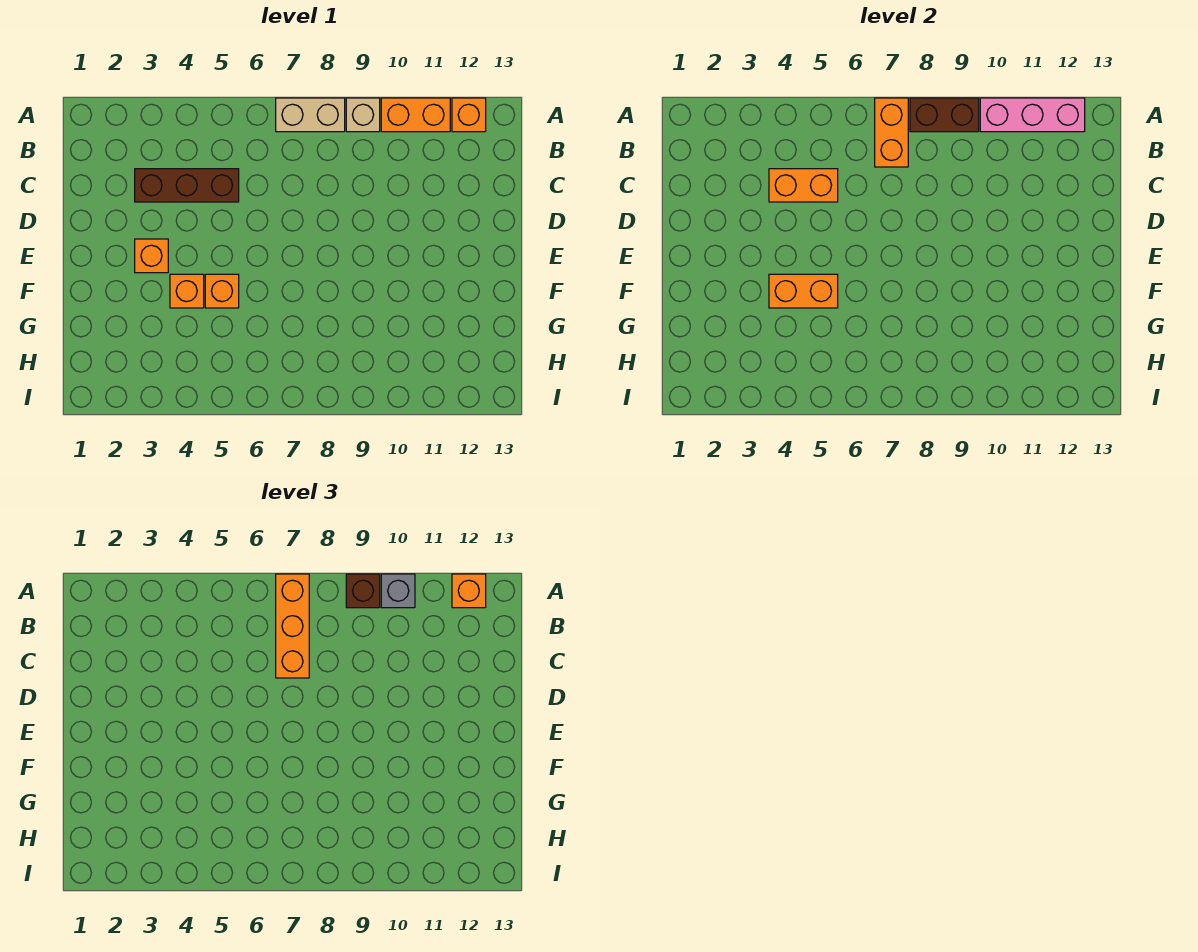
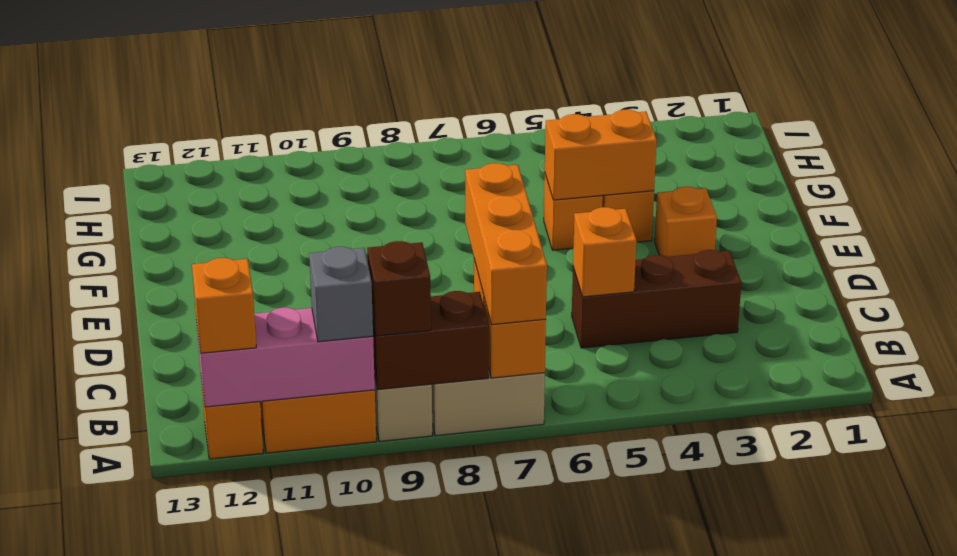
orange brick C4:C5 level 2 -> orange brick C5 level 2

